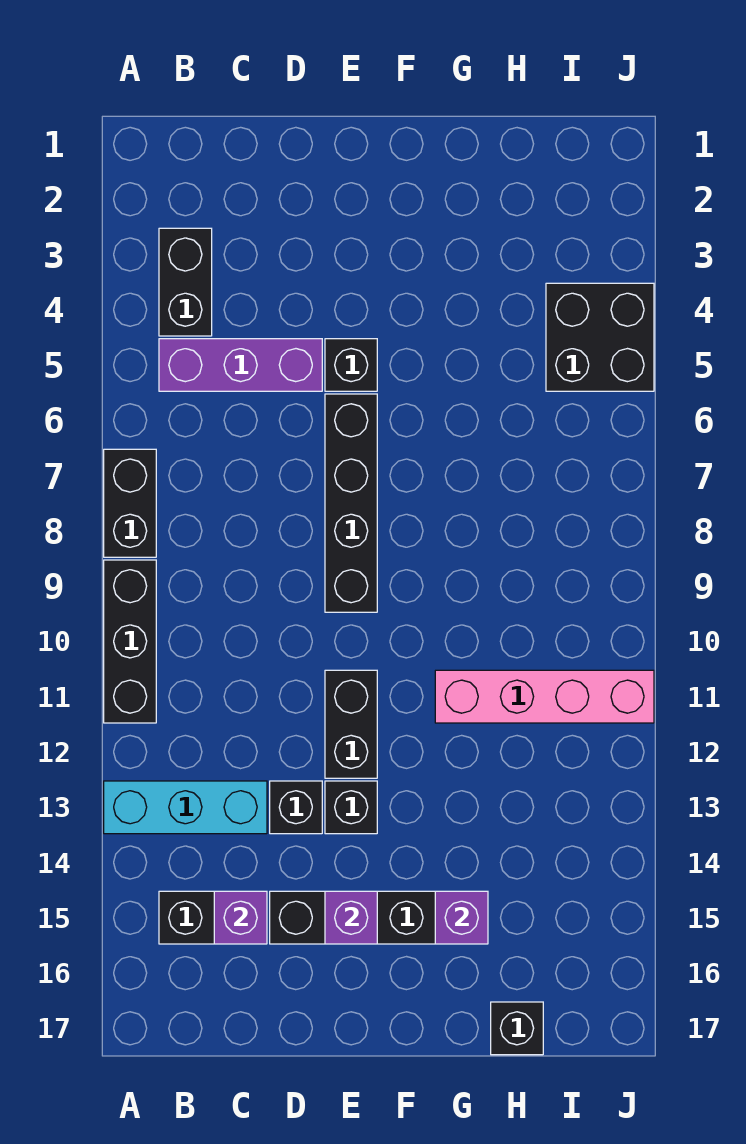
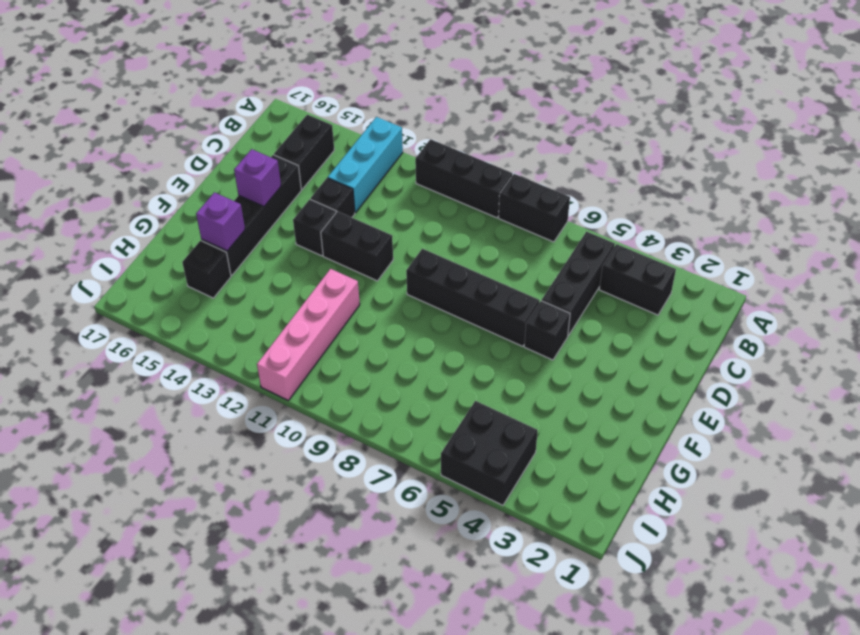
purple brick B5:D5 level 1 -> black brick B5:D5 level 1
purple brick C15 level 2 -> none
black brick H17 level 1 -> black brick H15 level 1

